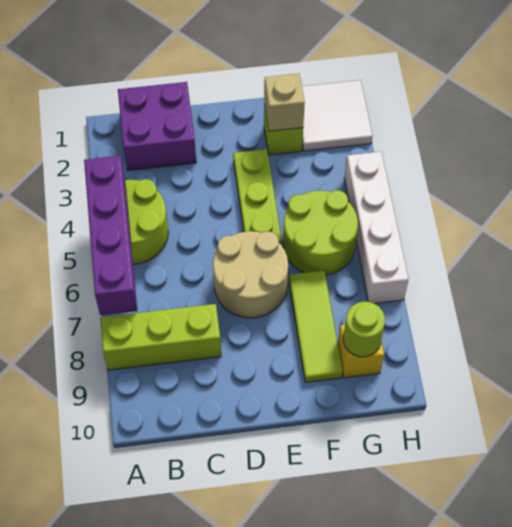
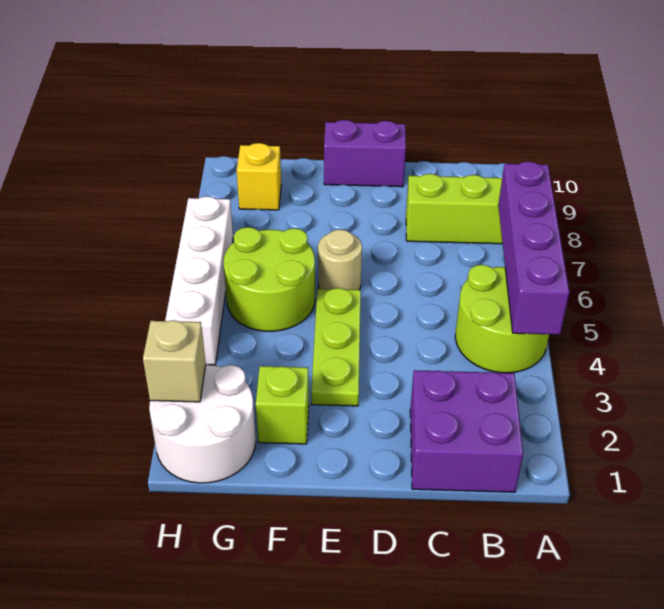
tan round brick D6:E7 level 1 -> tan round brick E6 level 1
none -> purple brick D10:E10 level 1
tan brick F2 level 2 -> tan brick H2 level 2
lime tile F7:F9 level 1 -> none
white tile G1:H2 level 1 -> white round brick G1:H2 level 1
lime round brick G9 level 2 -> none

